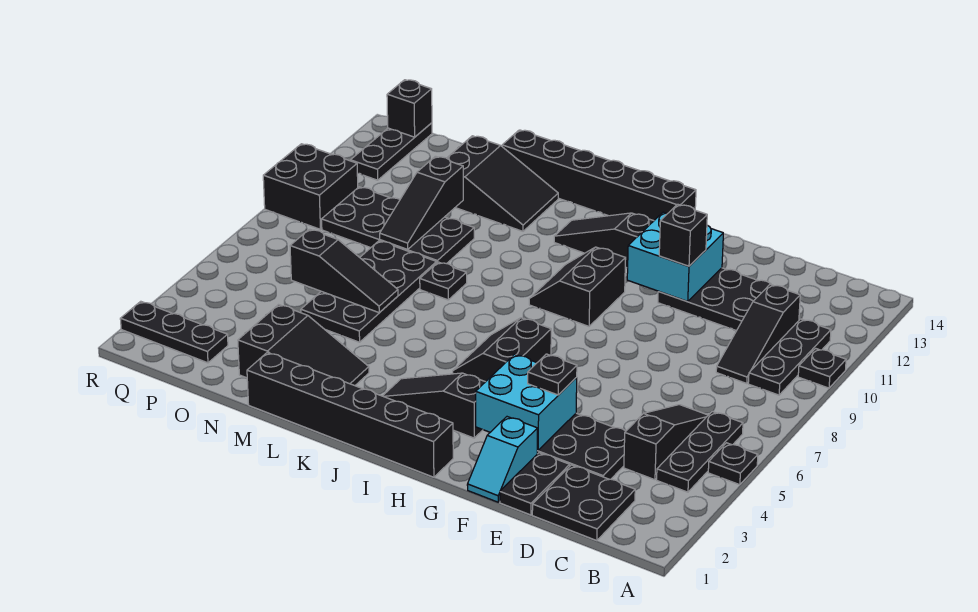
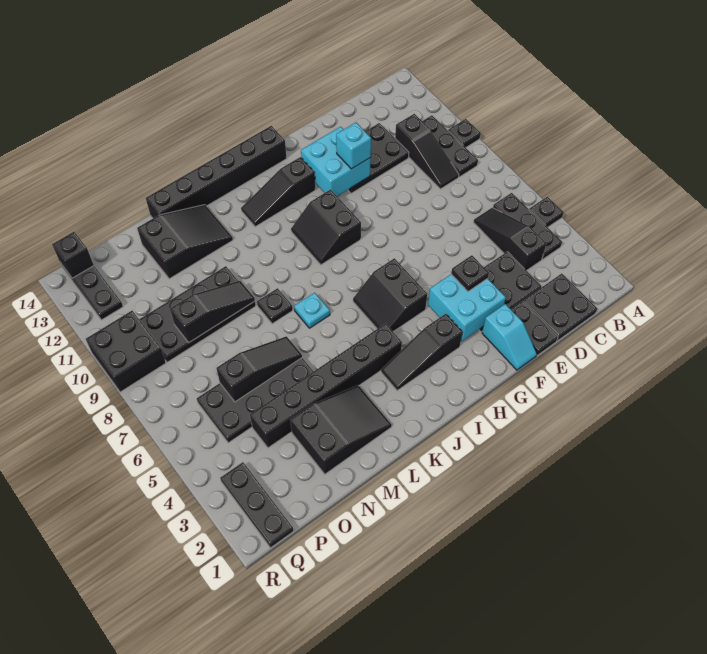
black brick F11 level 3 -> cyan brick F11 level 3
black brick H1:M1 level 1 -> black brick J4:O4 level 1
none -> cyan plate K7 level 1
black plate M5:N8 level 1 -> black plate M5:P6 level 1
black slope N9:N11 level 2 top 11 -> black slope M9:O9 level 2 top O
black plate P2:R2 level 1 -> black plate Q1:Q3 level 1

